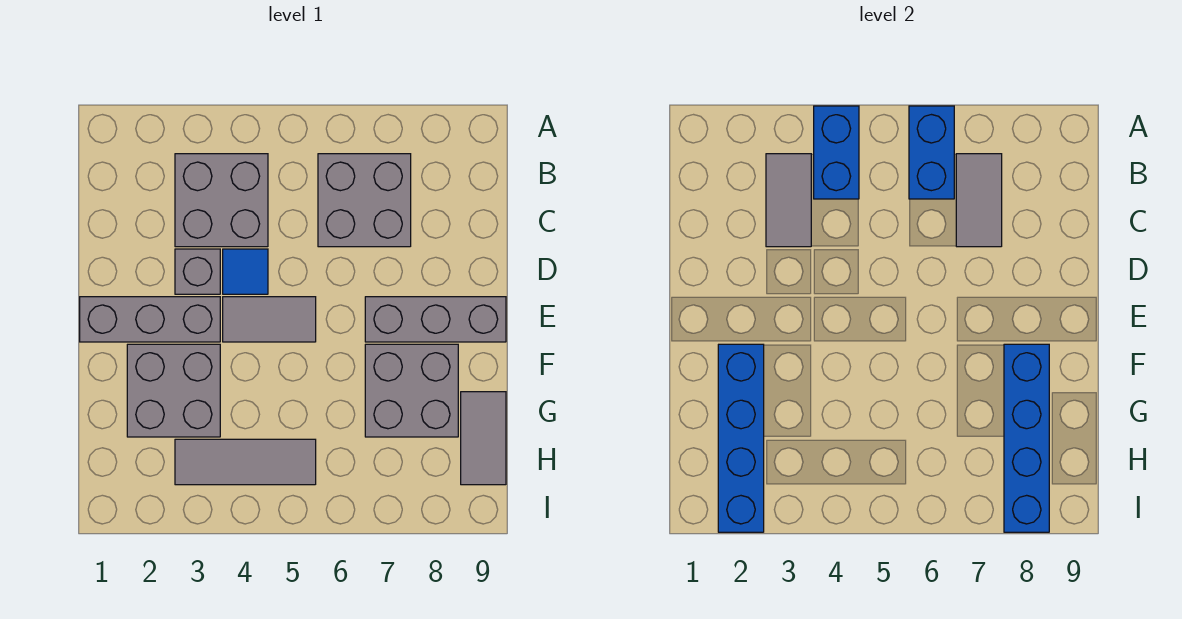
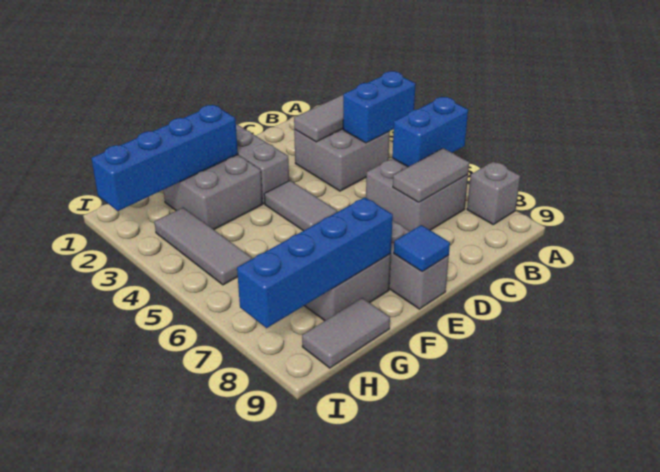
grey brick D3 level 1 -> grey brick A8 level 1
blue tile D4 level 1 -> blue tile E9 level 2

